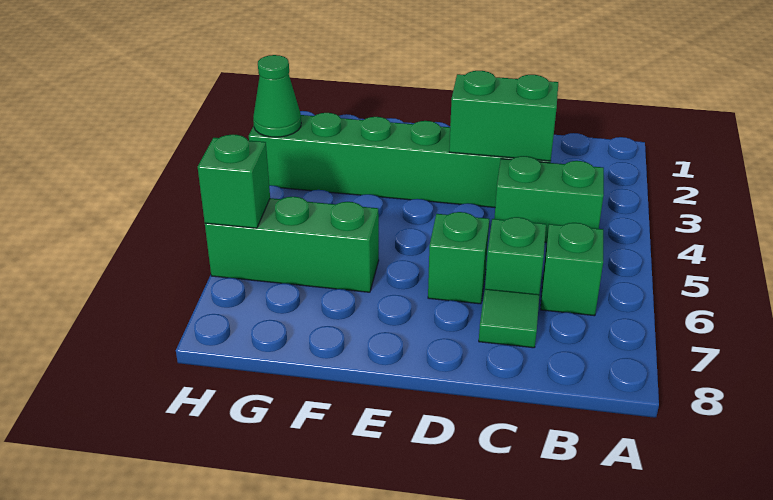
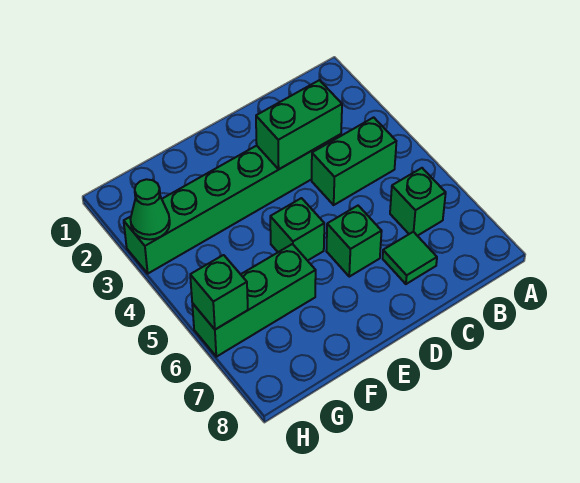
green brick C6 level 1 -> green brick E5 level 1

